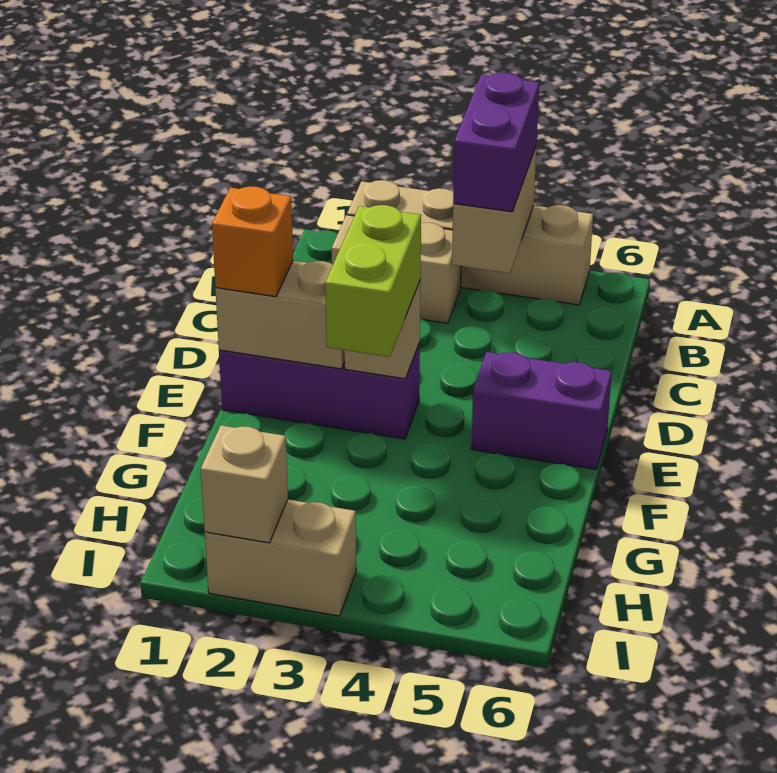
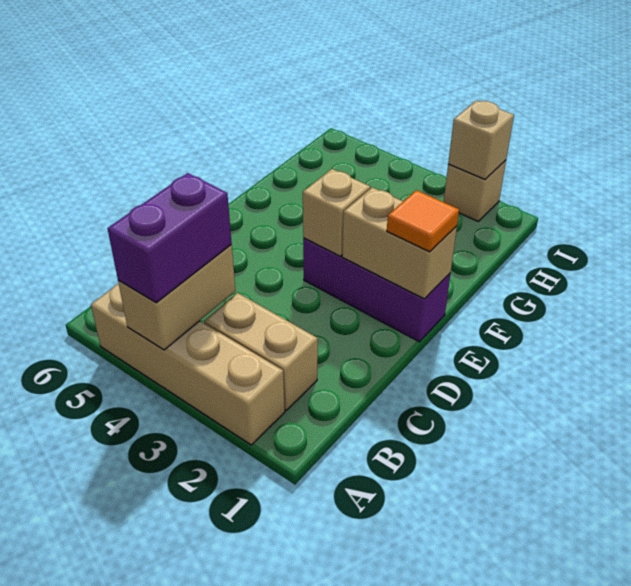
orange brick E1 level 3 -> orange tile E1 level 3
lime brick E3:F3 level 3 -> none
purple brick E5:E6 level 1 -> none
tan brick I2:I3 level 1 -> tan brick I2 level 1

